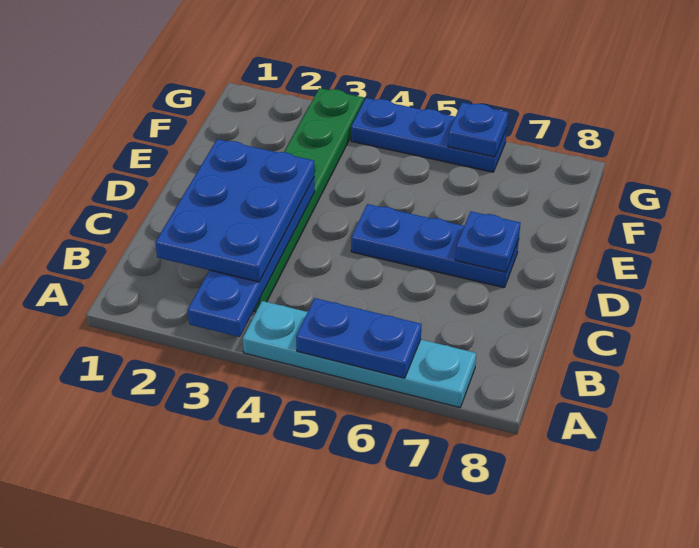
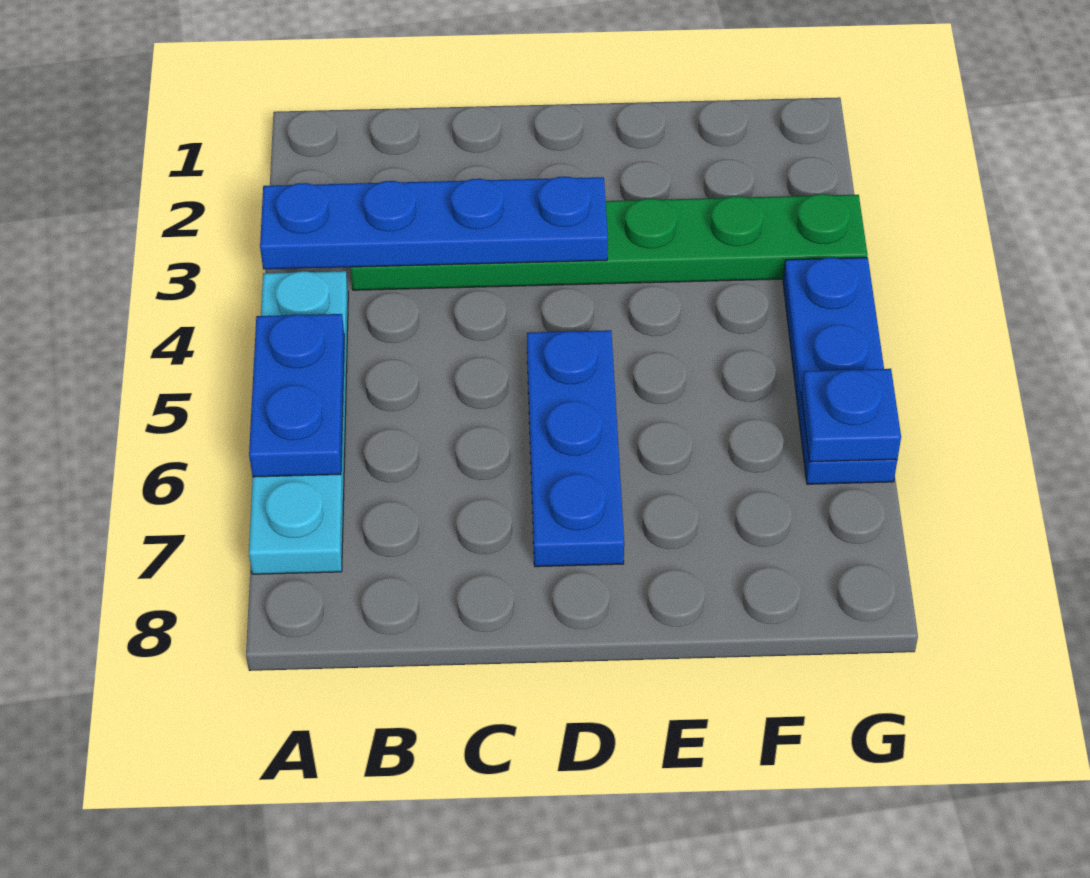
blue plate B2:D3 level 3 -> none
blue plate D7 level 2 -> none

